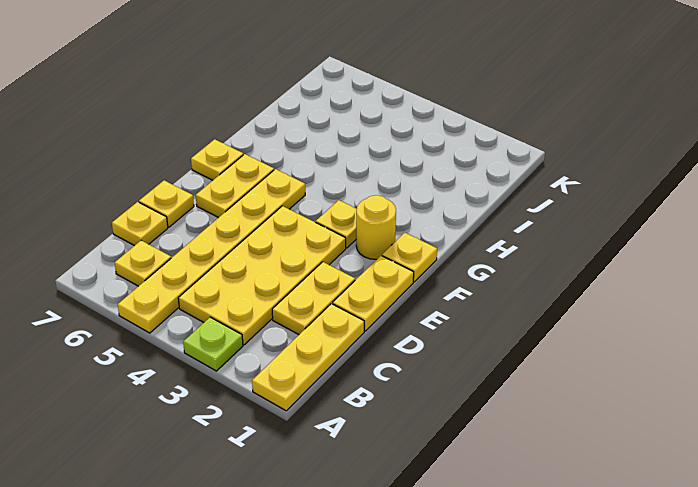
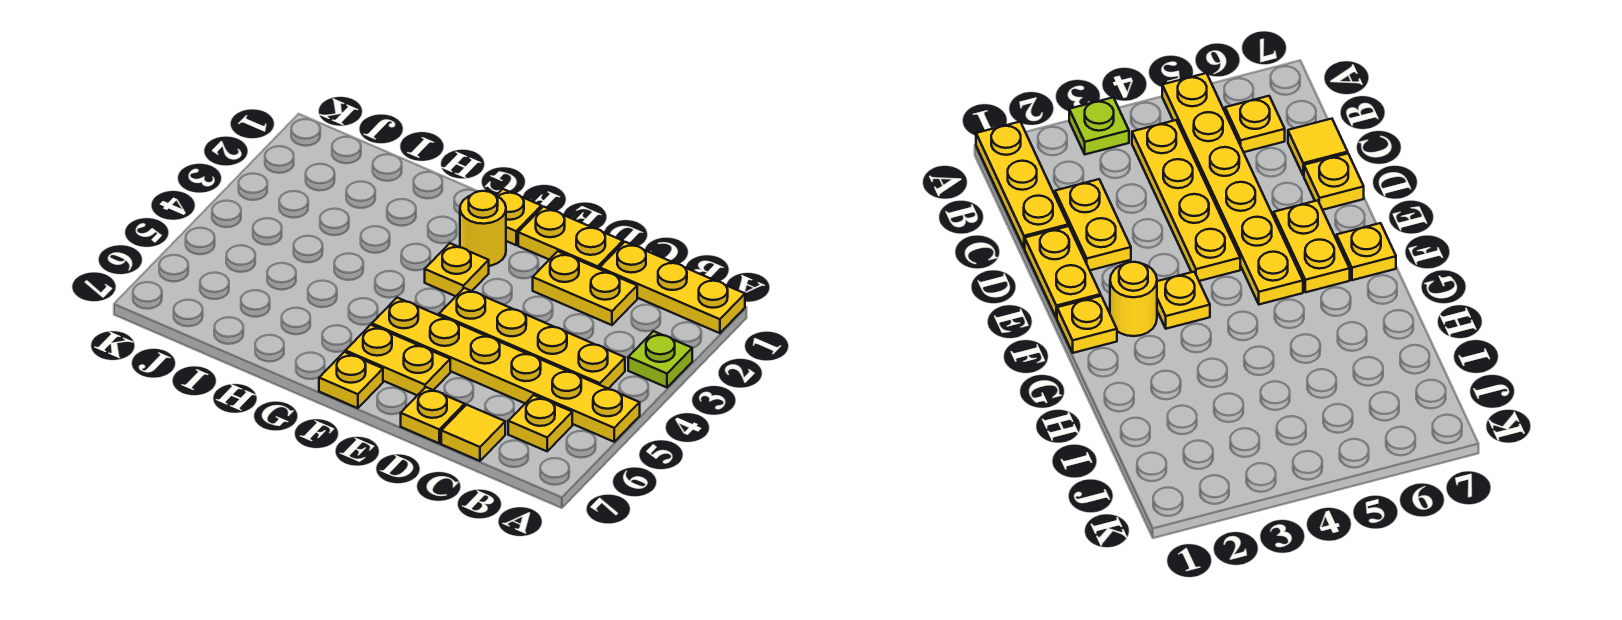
yellow plate B3:E4 level 1 -> yellow plate B4:E4 level 1
yellow plate C7 level 1 -> yellow tile C7 level 1

